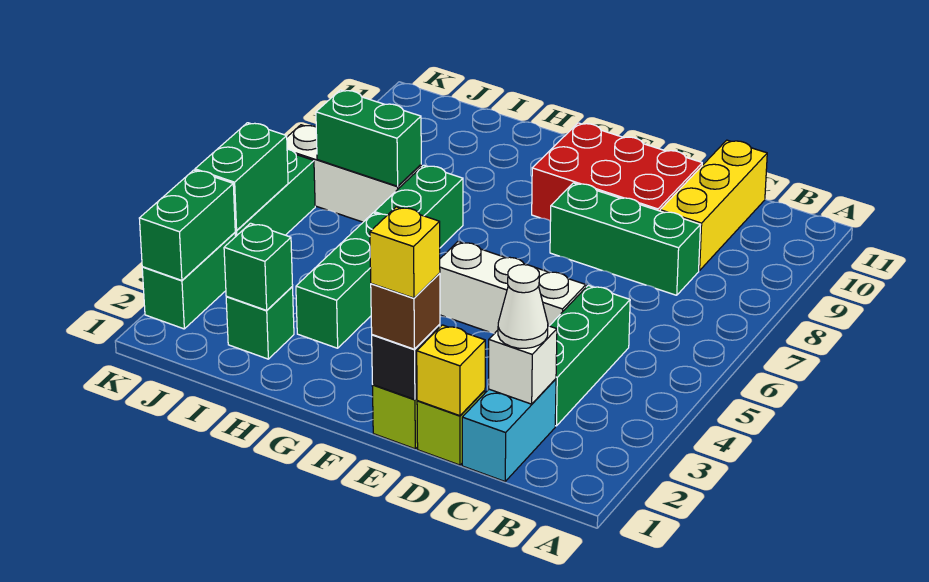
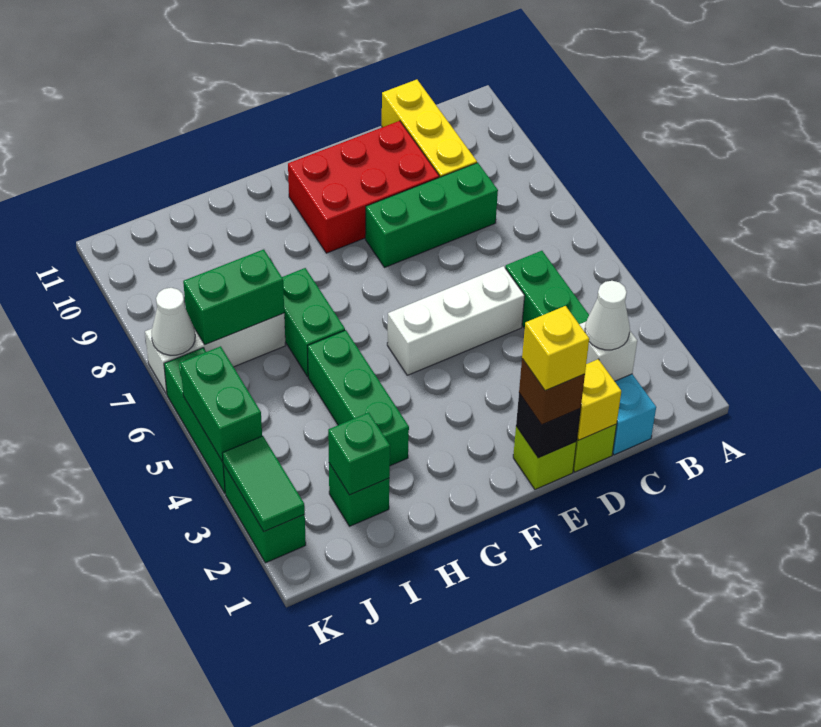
green brick K2:K3 level 2 -> green tile K2:K3 level 2
none -> white cone K7 level 2

